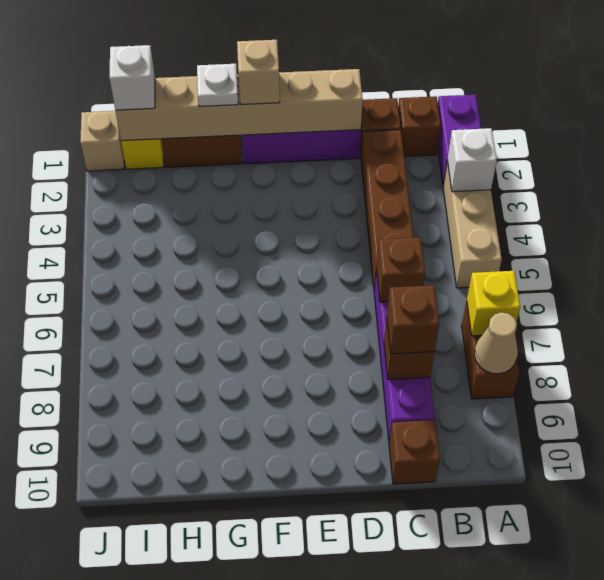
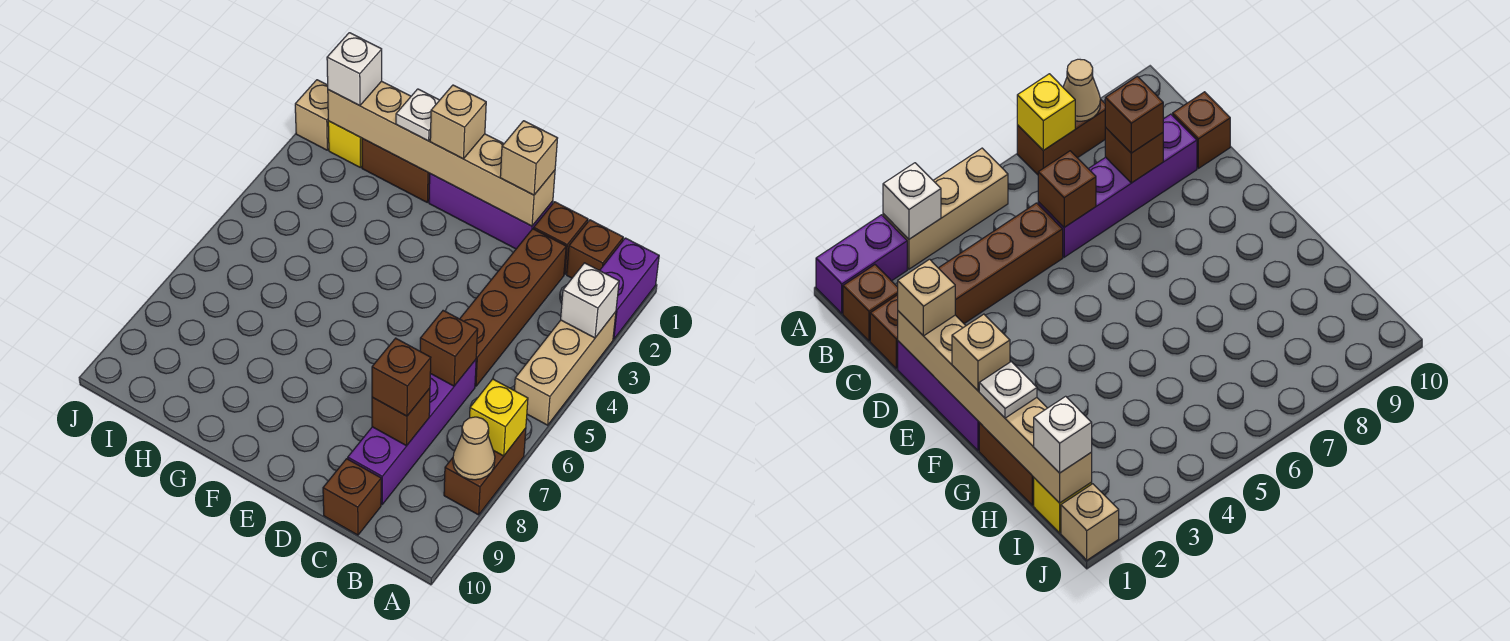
none -> tan brick D1 level 3

